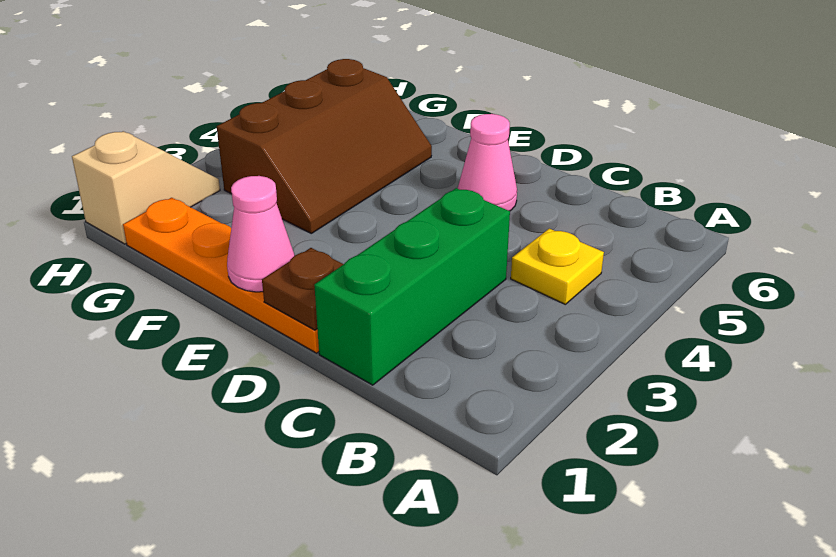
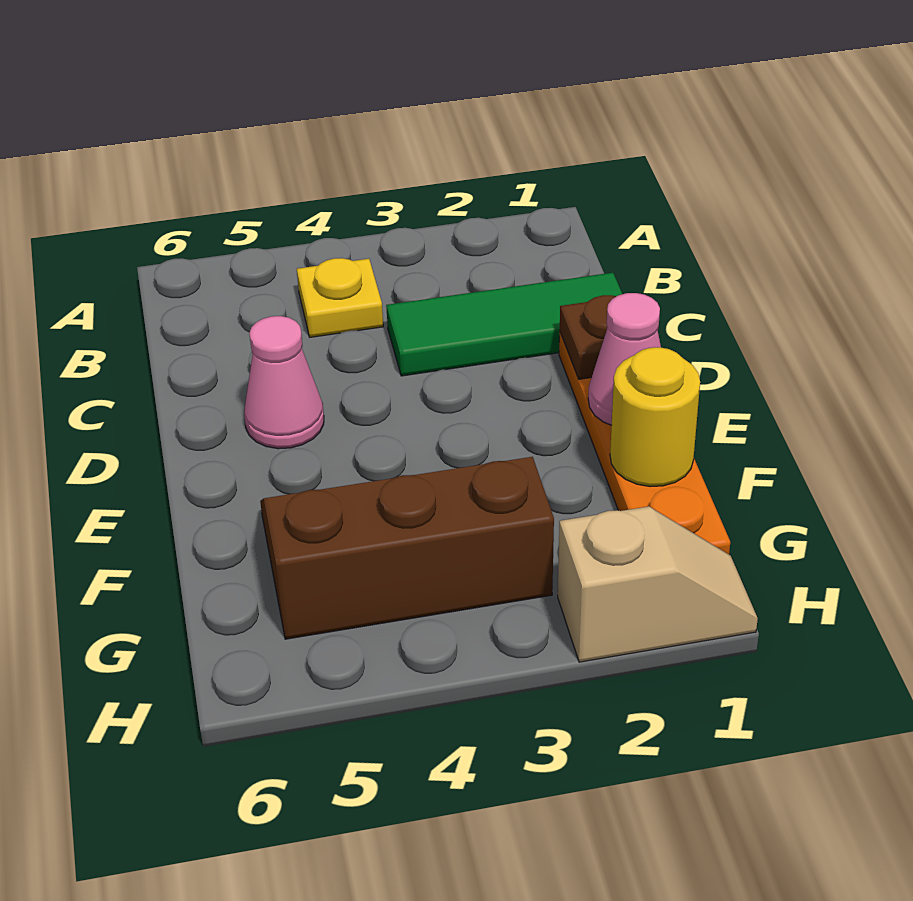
green brick C1:C3 level 1 -> green tile C1:C3 level 1
none -> yellow round brick F1 level 2
tan slope H1:H2 level 1 top 1 -> tan slope H1:H2 level 1 top 2

